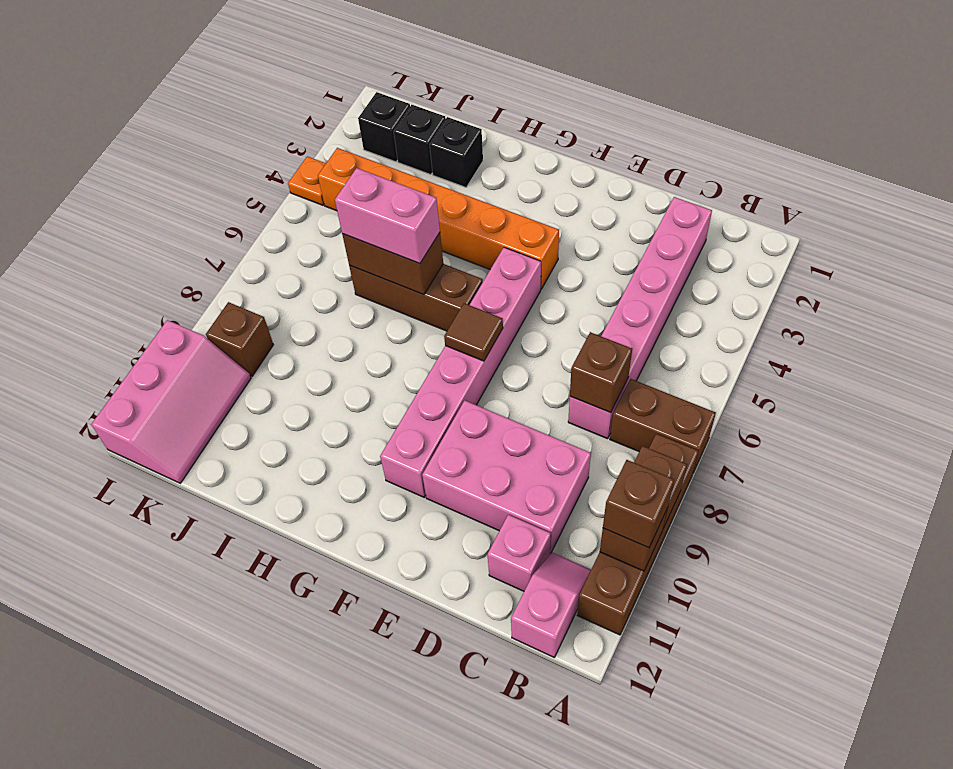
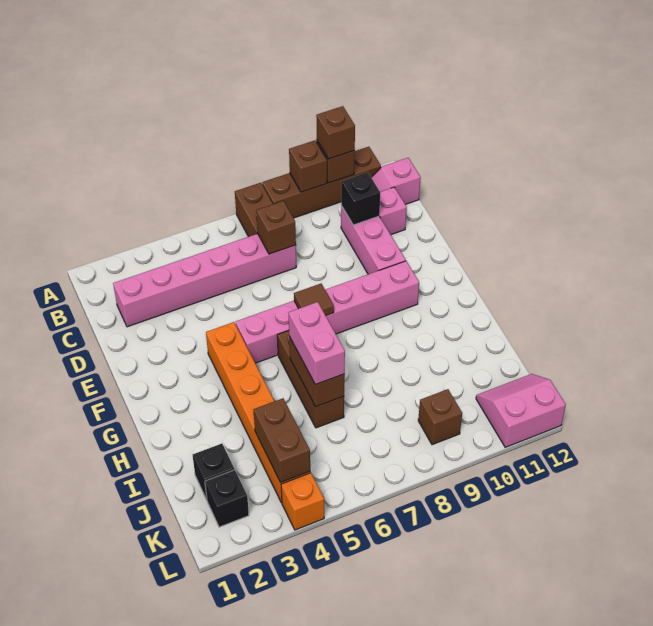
pink brick C9:E10 level 1 -> pink brick C10:E10 level 1
black brick I2 level 1 -> black brick C10 level 2
none -> brown brick J4:K4 level 2
pink slope K10:L12 level 1 top L -> pink slope K11:L12 level 1 top L
orange plate L4 level 1 -> orange brick L4 level 1

